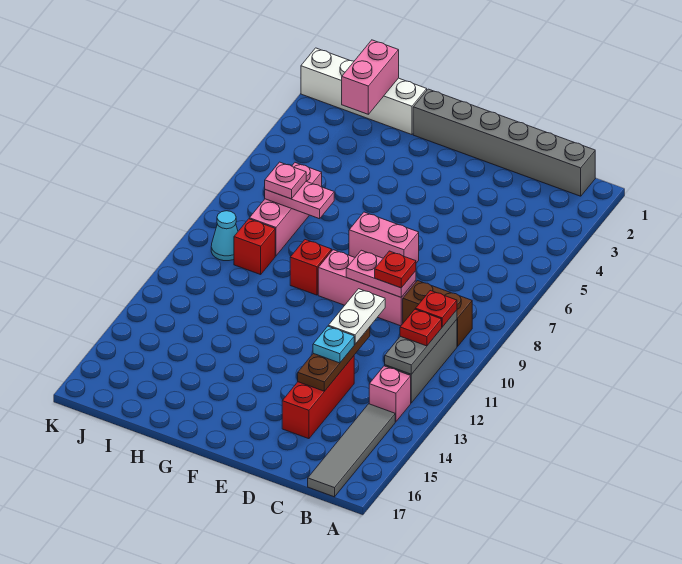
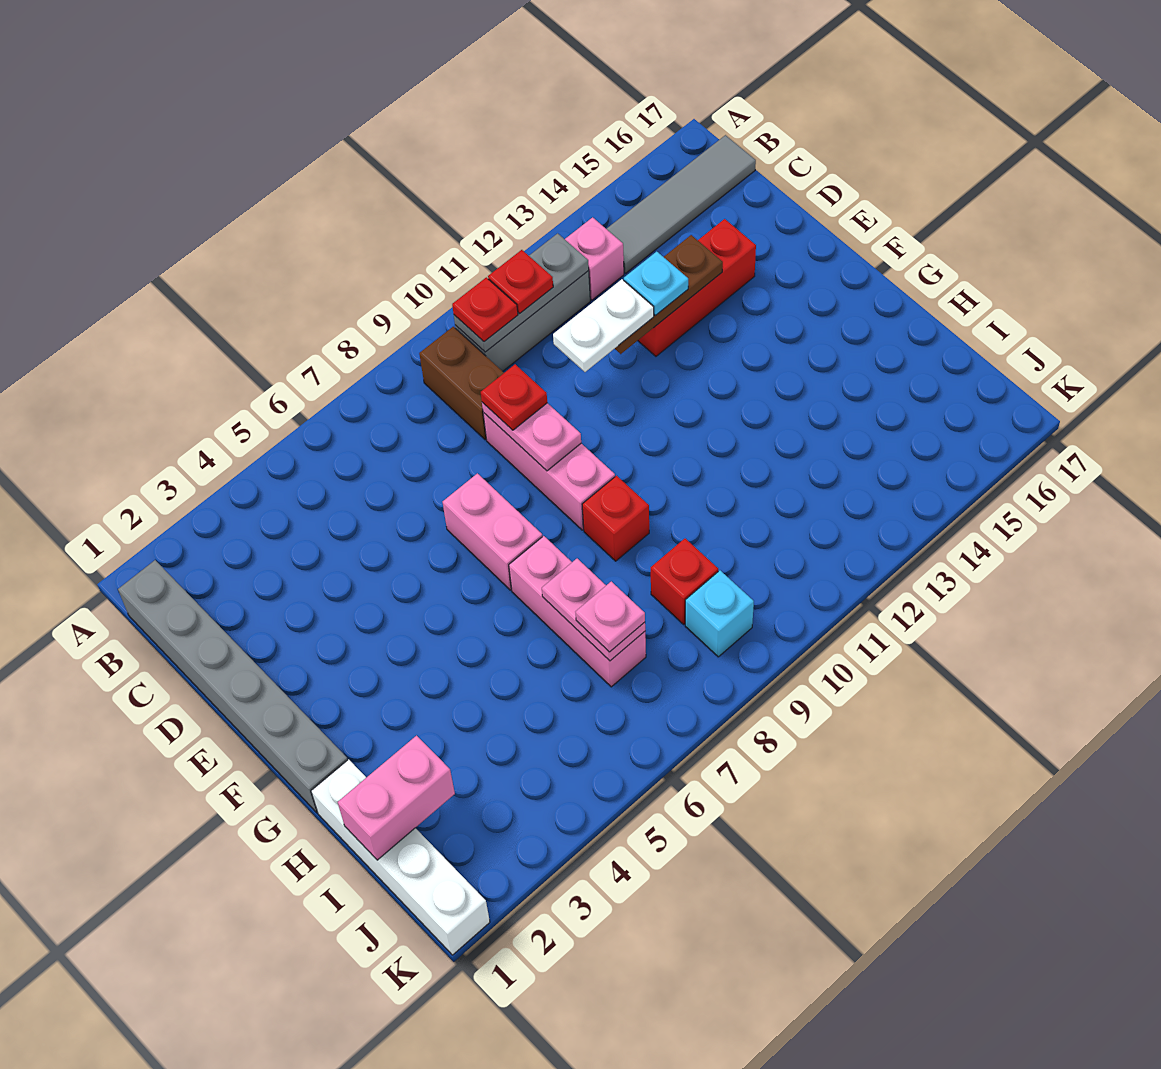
pink brick I6:I8 level 1 -> pink brick G7:I7 level 1
cyan cone J9 level 1 -> cyan brick J9 level 1

